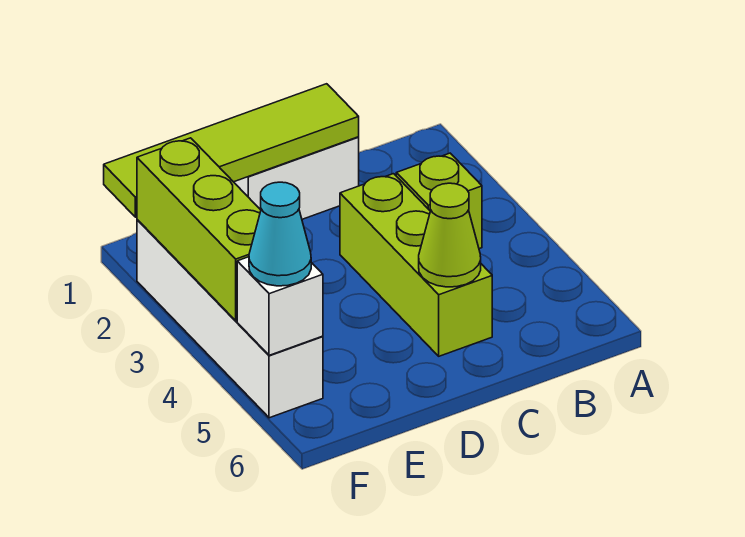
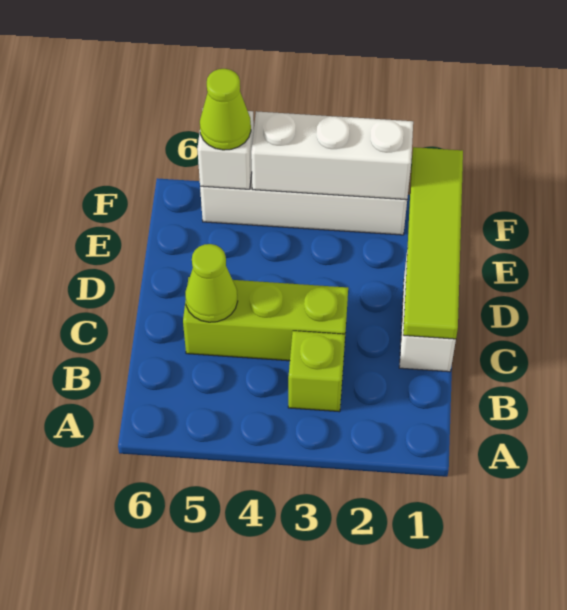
lime brick F2:F4 level 2 -> white brick F2:F4 level 2
cyan cone F5 level 3 -> lime cone F5 level 3

